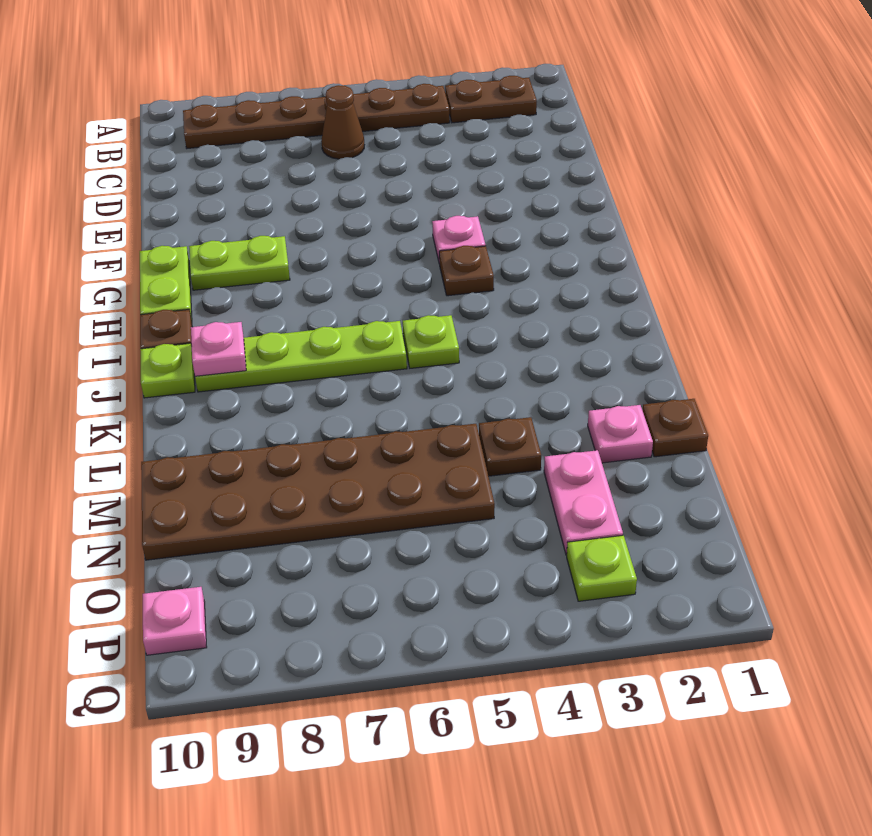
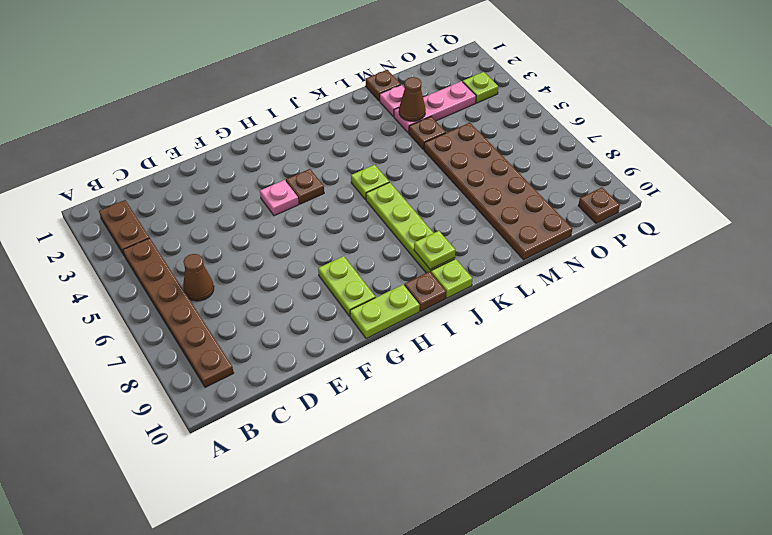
pink plate J9 level 2 -> lime plate J9 level 2
none -> brown cone M3 level 2
pink plate N3:O3 level 1 -> pink plate M3:O3 level 1
pink plate P10 level 1 -> brown plate P10 level 1

